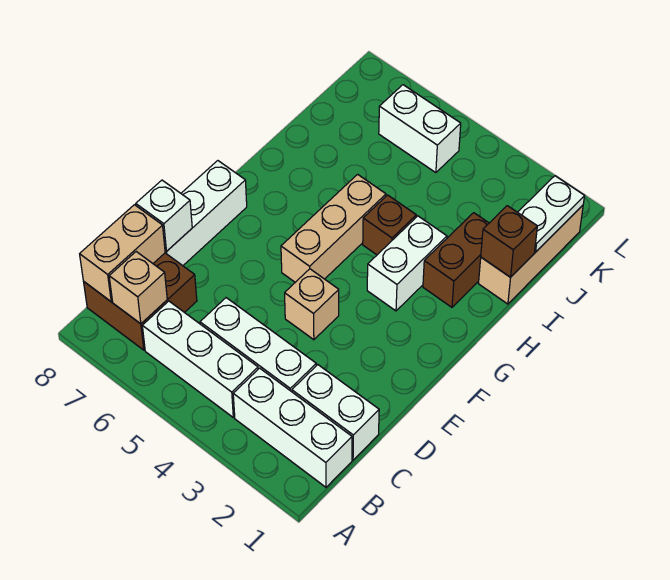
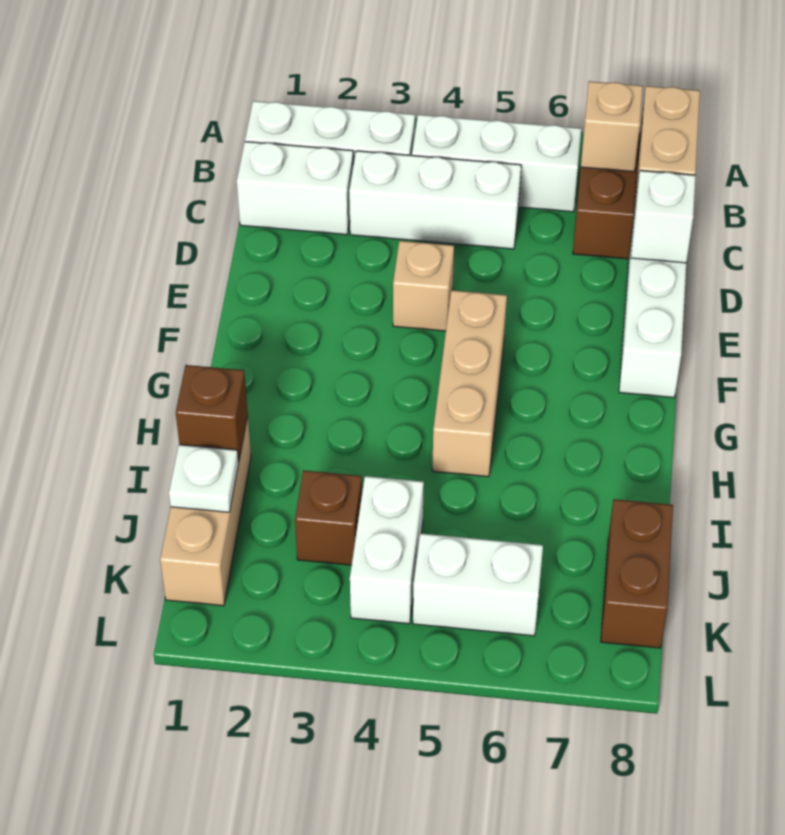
white brick G3:H3 level 1 -> white brick J4:K4 level 1
brown brick H2:I2 level 1 -> brown brick J8:K8 level 1
brown brick H4 level 1 -> brown brick J3 level 1
white plate J1:K1 level 2 -> white plate J1 level 2

